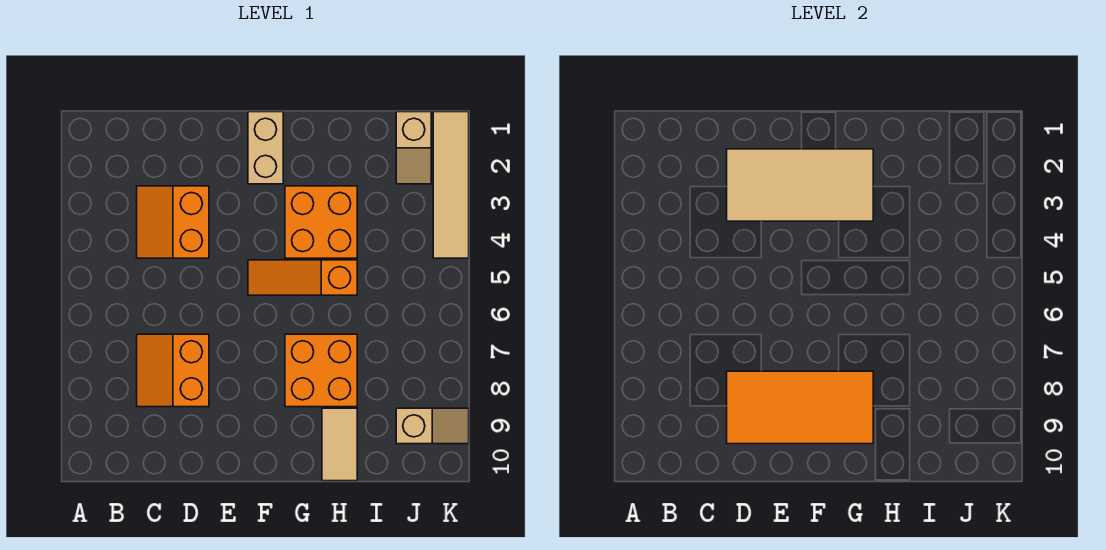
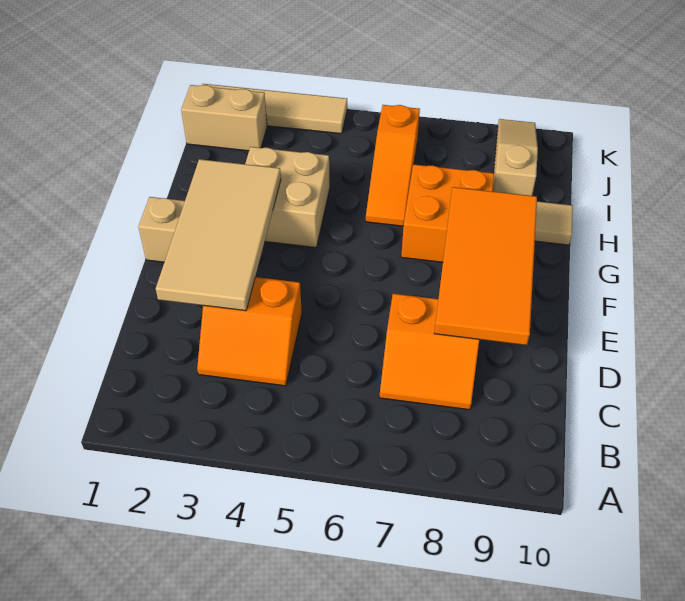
orange slope F5:H5 level 1 top H -> orange slope H6:J6 level 1 top J
orange brick G3:H4 level 1 -> tan brick G3:H4 level 1
tan slope J1:J2 level 1 top 1 -> tan brick J1:J2 level 1
tan slope J9:K9 level 1 top J -> tan slope I9:K9 level 1 top I

